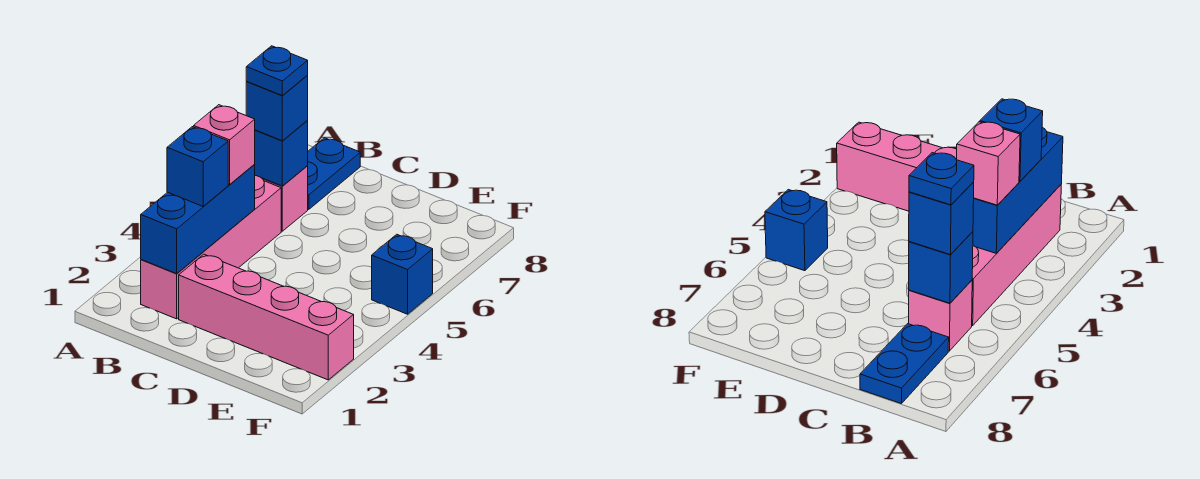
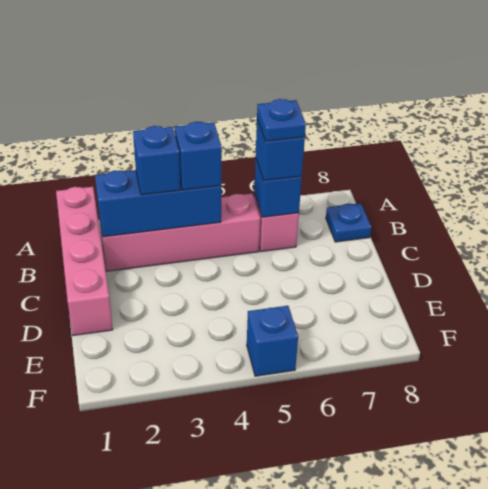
pink brick B4 level 3 -> blue brick B4 level 3
blue plate B7:B8 level 1 -> blue plate B8 level 1
pink brick C2:F2 level 1 -> pink brick A1:D1 level 1

